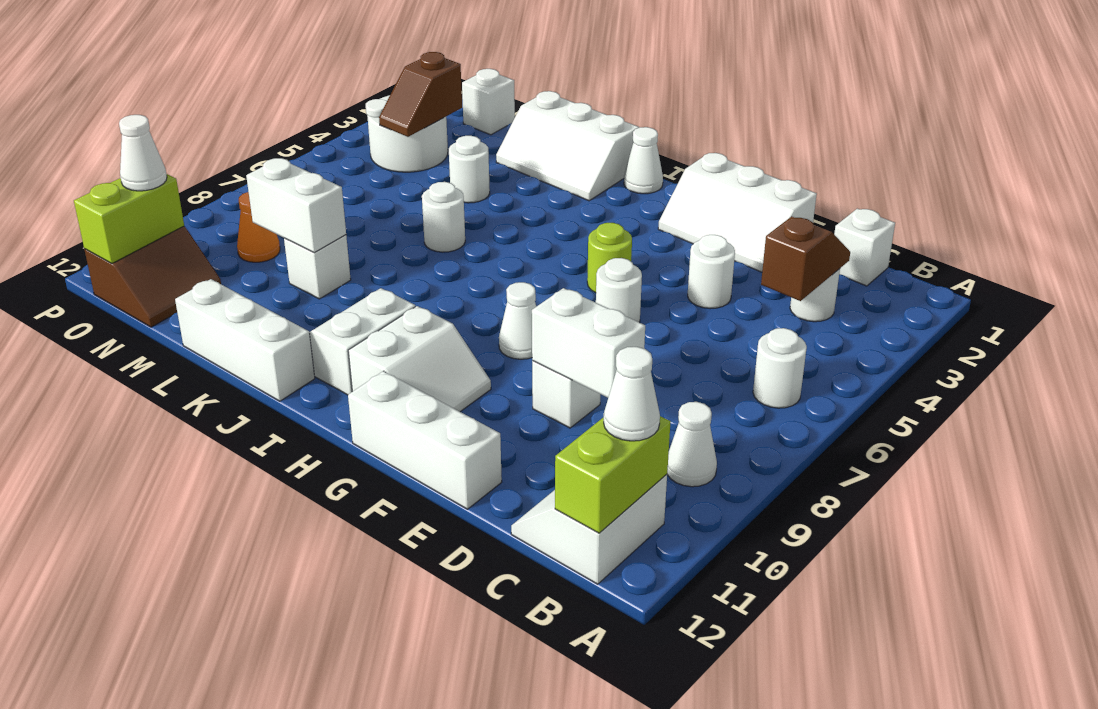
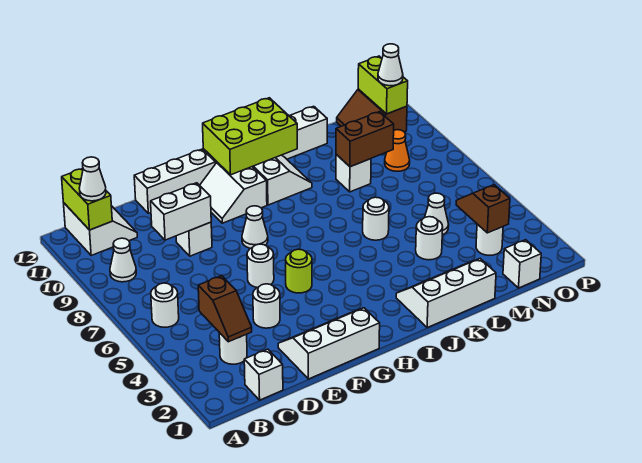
none -> lime brick H11:J12 level 2
white cone I1 level 1 -> white cone M5 level 1
white brick L9:M9 level 2 -> brown brick L9:M9 level 2
white round brick N3:O4 level 1 -> white round brick N3 level 1

